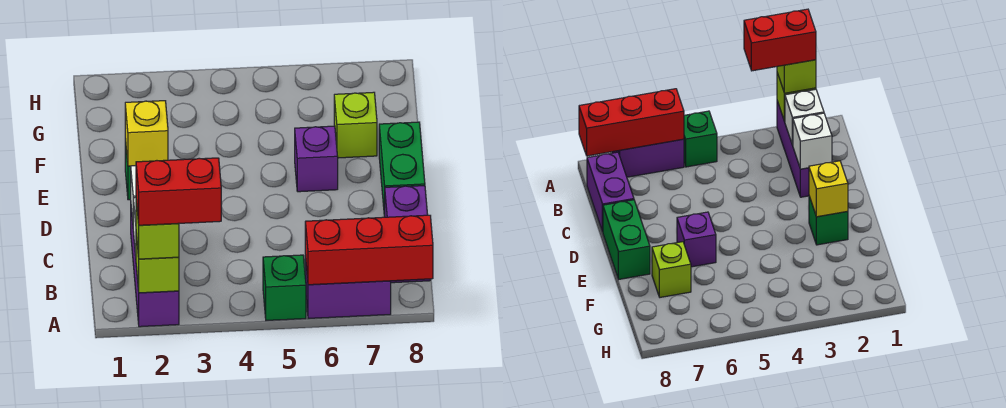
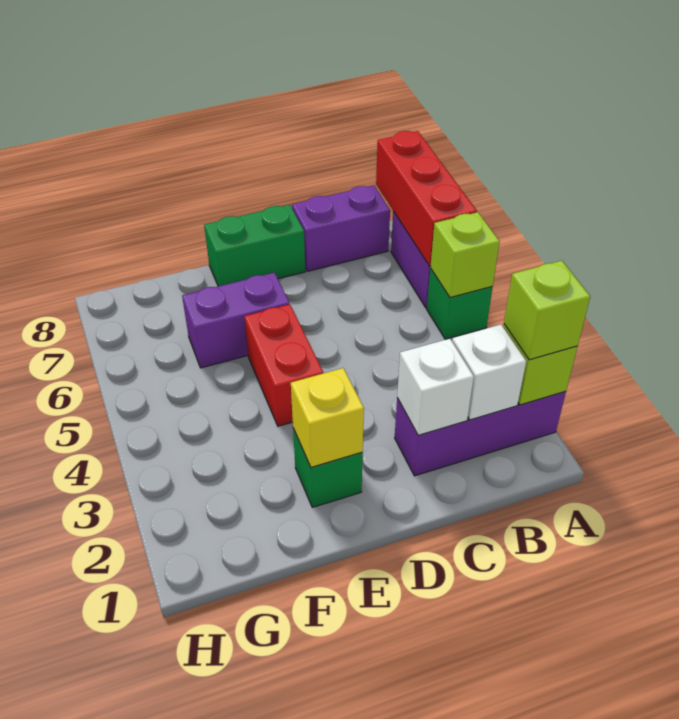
red brick A2:A3 level 4 -> red brick E4:E5 level 1
purple brick E6 level 1 -> purple brick E6:F6 level 1
lime brick F7 level 1 -> lime brick A5 level 2

